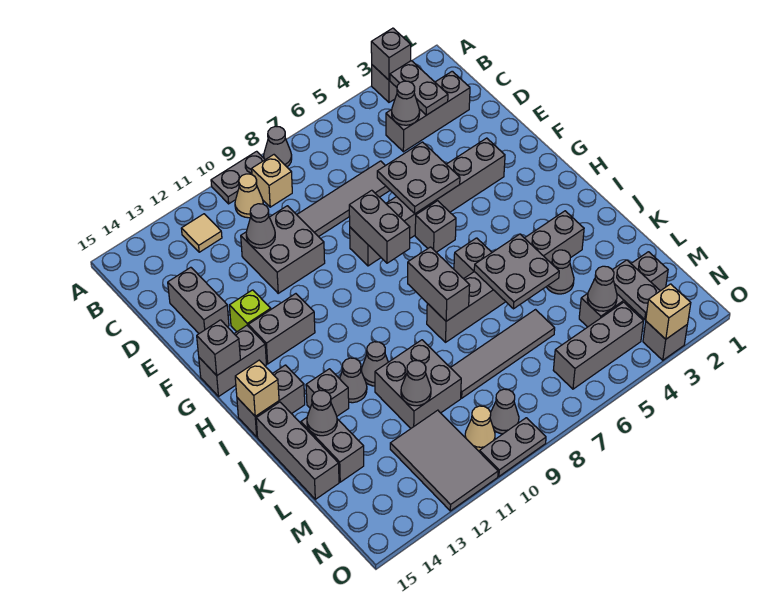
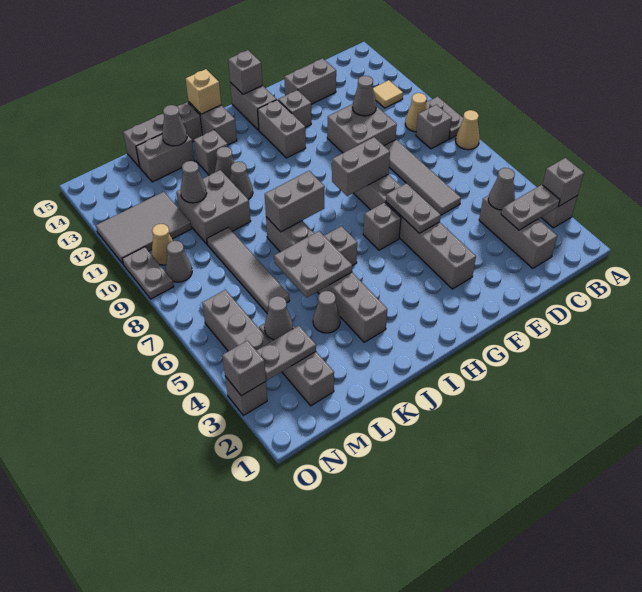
grey cone A8 level 1 -> tan cone A8 level 1
tan brick B9 level 1 -> grey brick B9 level 1
grey plate E5:F6 level 2 -> grey plate F5:F6 level 2
lime brick F13 level 1 -> grey brick F13 level 1
tan brick O3 level 2 -> grey brick O3 level 2

